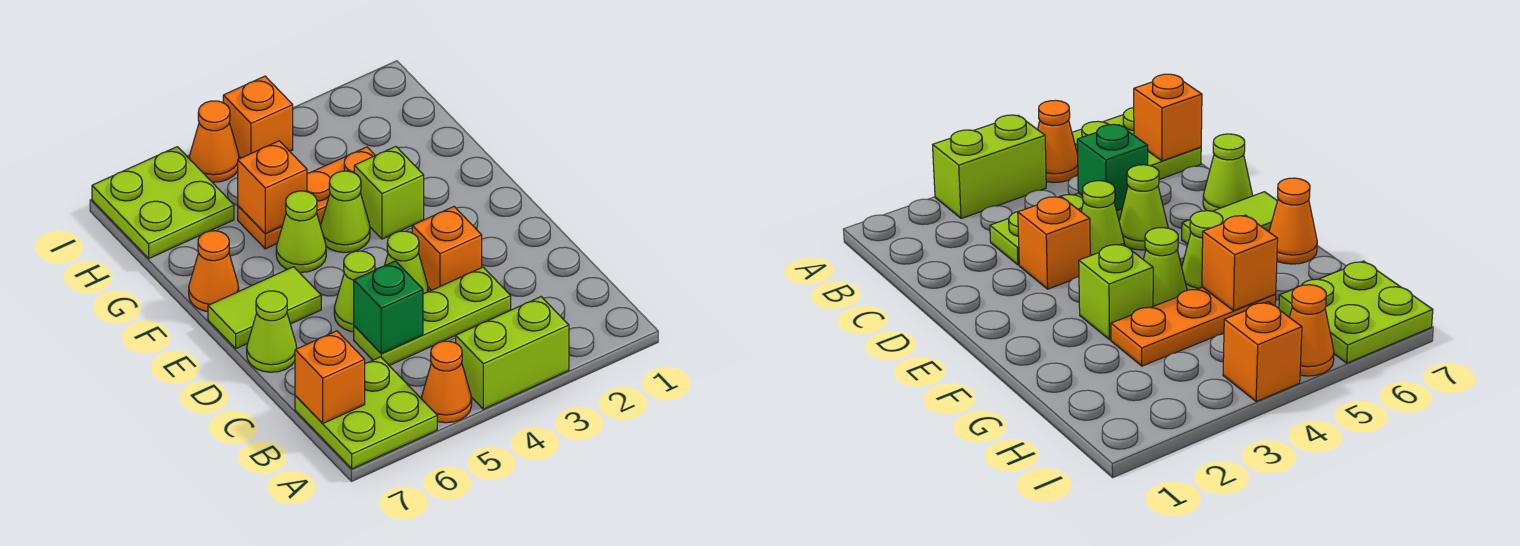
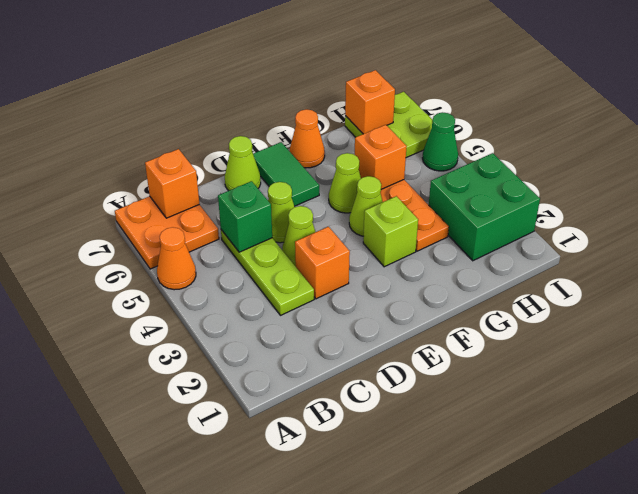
lime brick A3:A4 level 1 -> none
lime plate A6:B7 level 1 -> orange plate A6:B7 level 1
lime tile E6:E7 level 1 -> green tile E6:E7 level 1
none -> green brick H2:I3 level 1
orange brick I4 level 1 -> orange brick H7 level 2
orange cone I5 level 1 -> green cone I5 level 1

